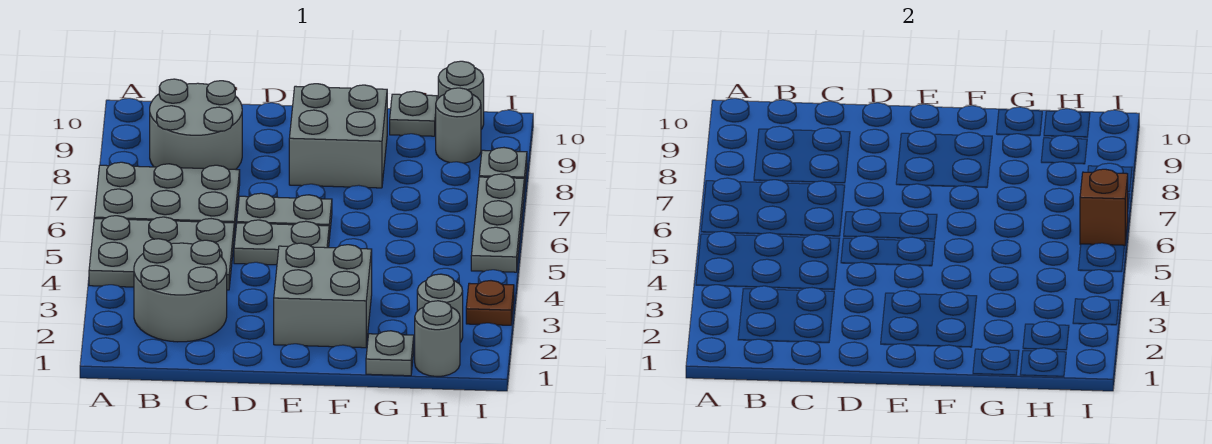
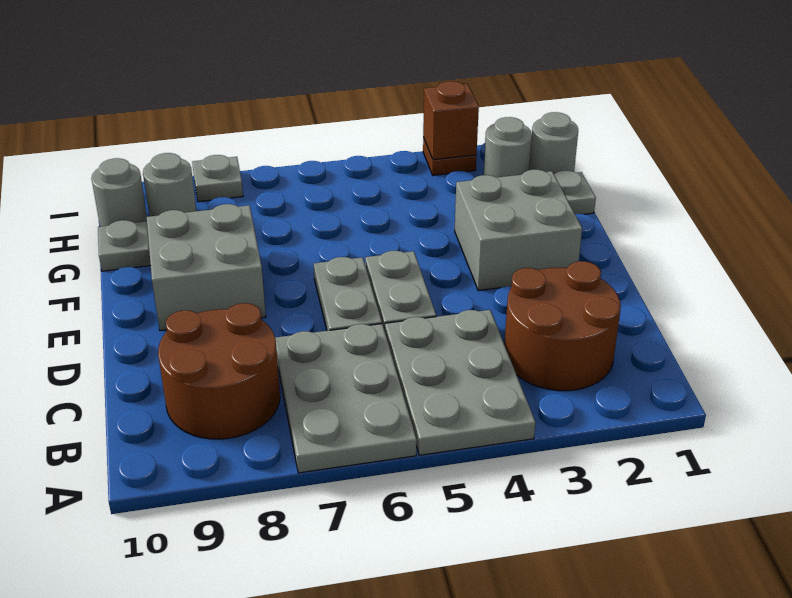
grey round brick B2:C3 level 1 -> brown round brick B2:C3 level 1
grey round brick B8:C9 level 1 -> brown round brick B8:C9 level 1
grey plate I5:I7 level 1 -> none
brown brick I6 level 2 -> brown brick I3 level 2

